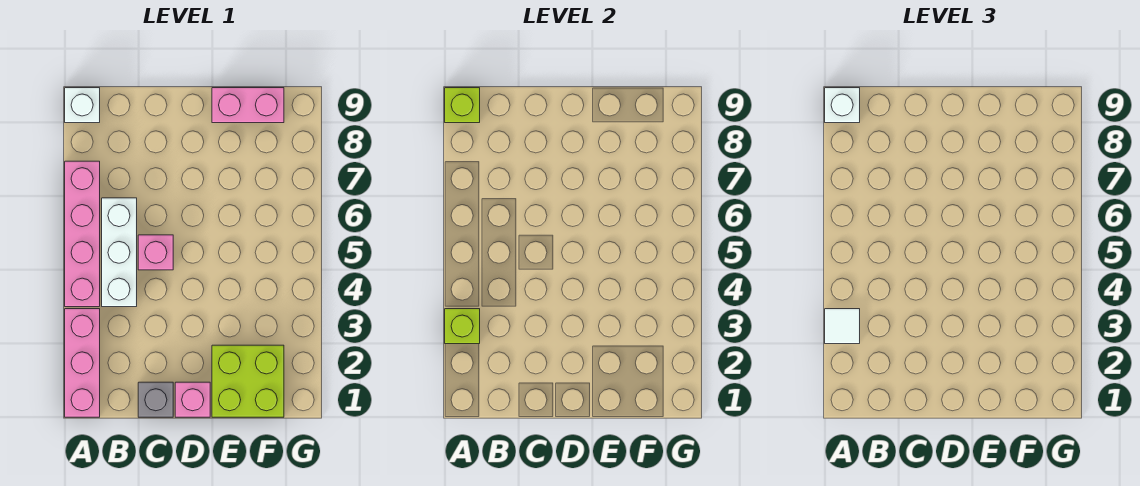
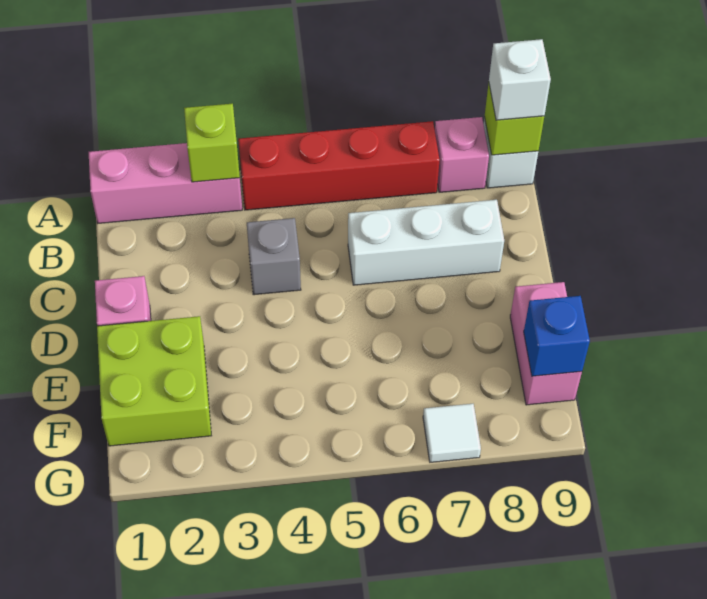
white tile A3 level 3 -> white tile G7 level 1
pink brick A4:A7 level 1 -> red brick A4:A7 level 1
white brick B4:B6 level 1 -> white brick C6:C8 level 1
grey brick C1 level 1 -> grey brick C4 level 1
pink brick C5 level 1 -> pink brick A8 level 1
none -> blue brick F9 level 2

